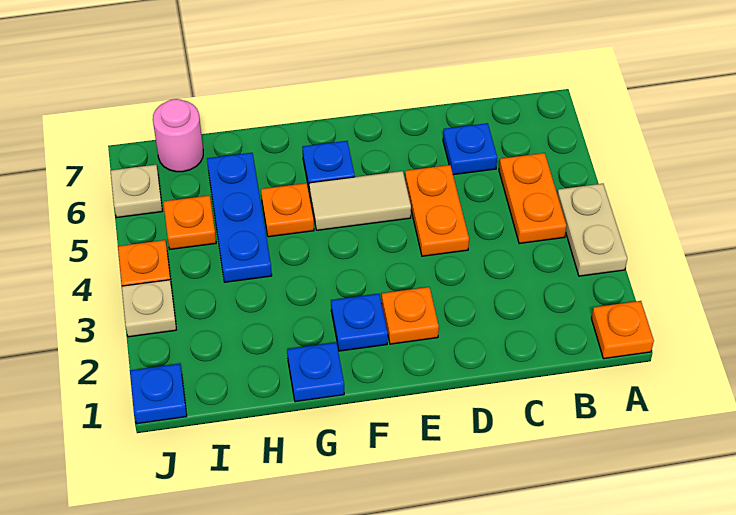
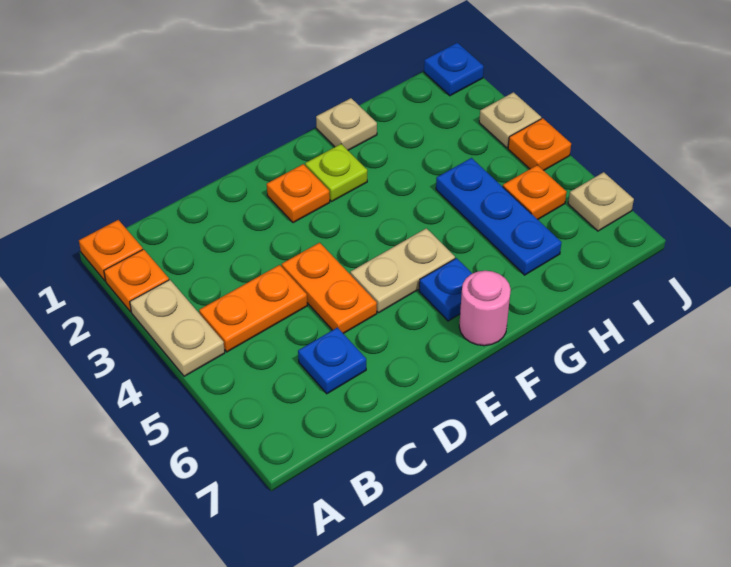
orange plate B4:B5 level 1 -> orange plate B4:C4 level 1
tan tile E5:F5 level 1 -> tan plate E5:F5 level 1
blue plate F2 level 1 -> lime plate F2 level 1
blue plate G1 level 1 -> tan plate G1 level 1
orange plate G5 level 1 -> orange plate A2 level 1
pink round brick I7 level 1 -> pink round brick F7 level 1

